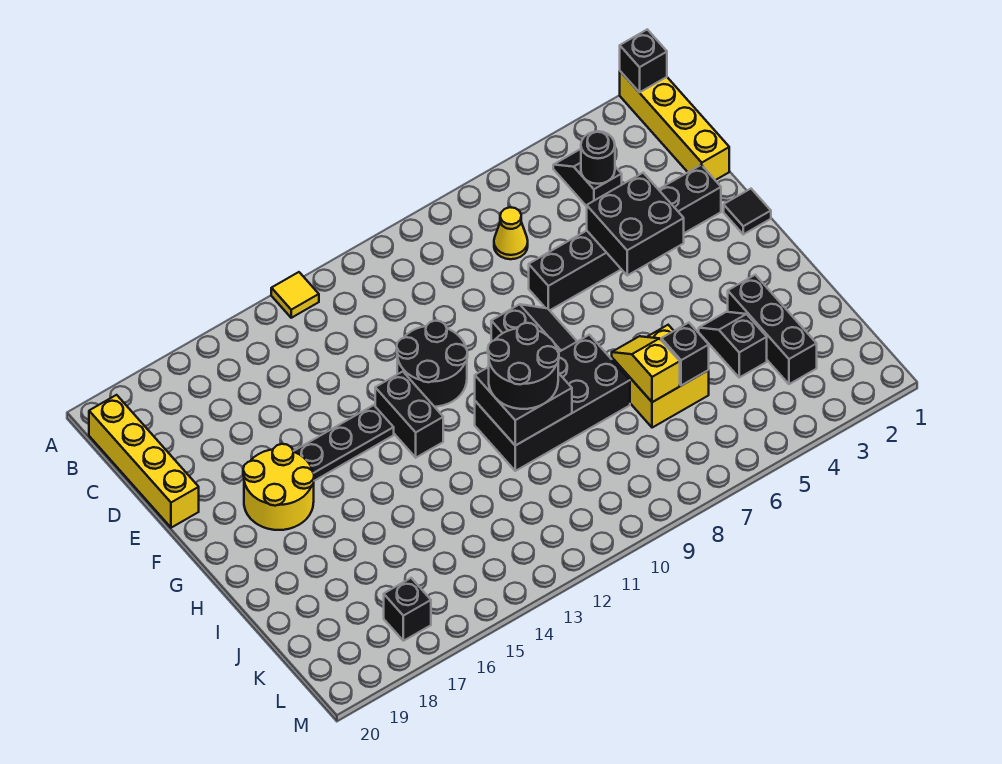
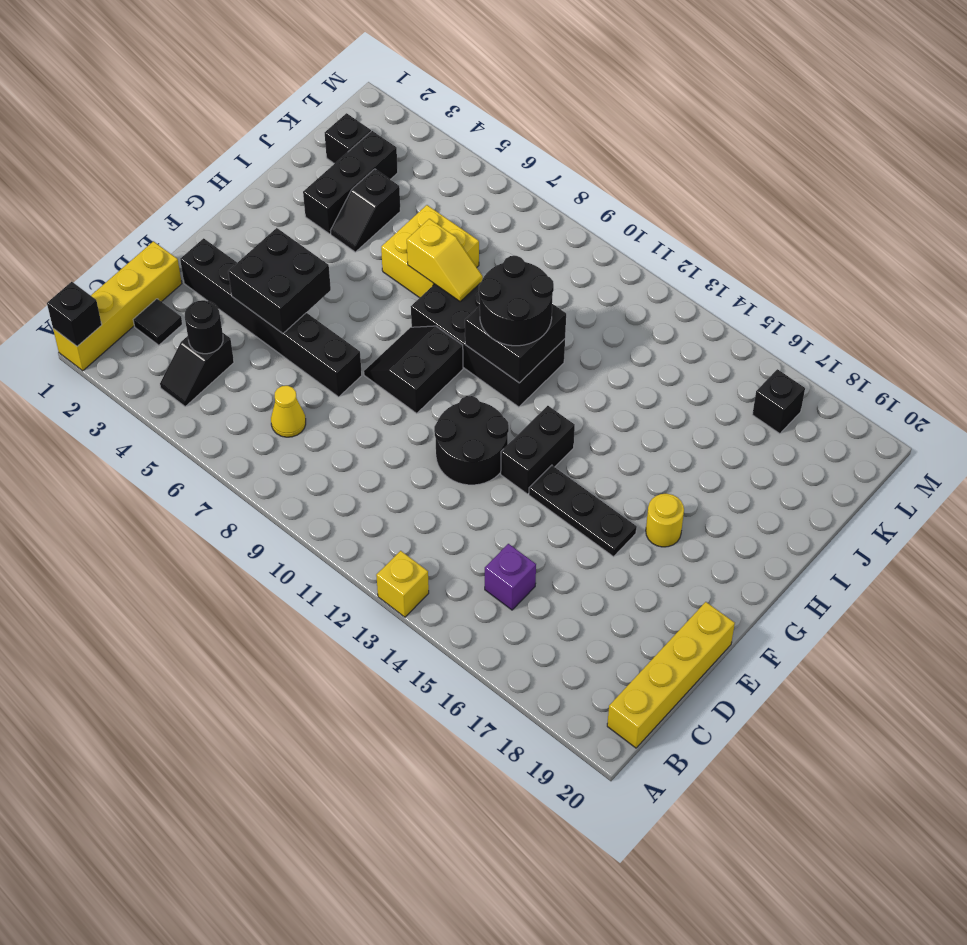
yellow tile A13 level 1 -> yellow brick A13 level 1
none -> purple brick C15 level 1
black tile F1 level 1 -> black tile C2 level 1
yellow round brick F17:G18 level 1 -> yellow round brick G17 level 1
yellow slope I7:J7 level 2 top J -> yellow slope I7:I8 level 2 top 7
black brick J6 level 2 -> black brick K2 level 1

